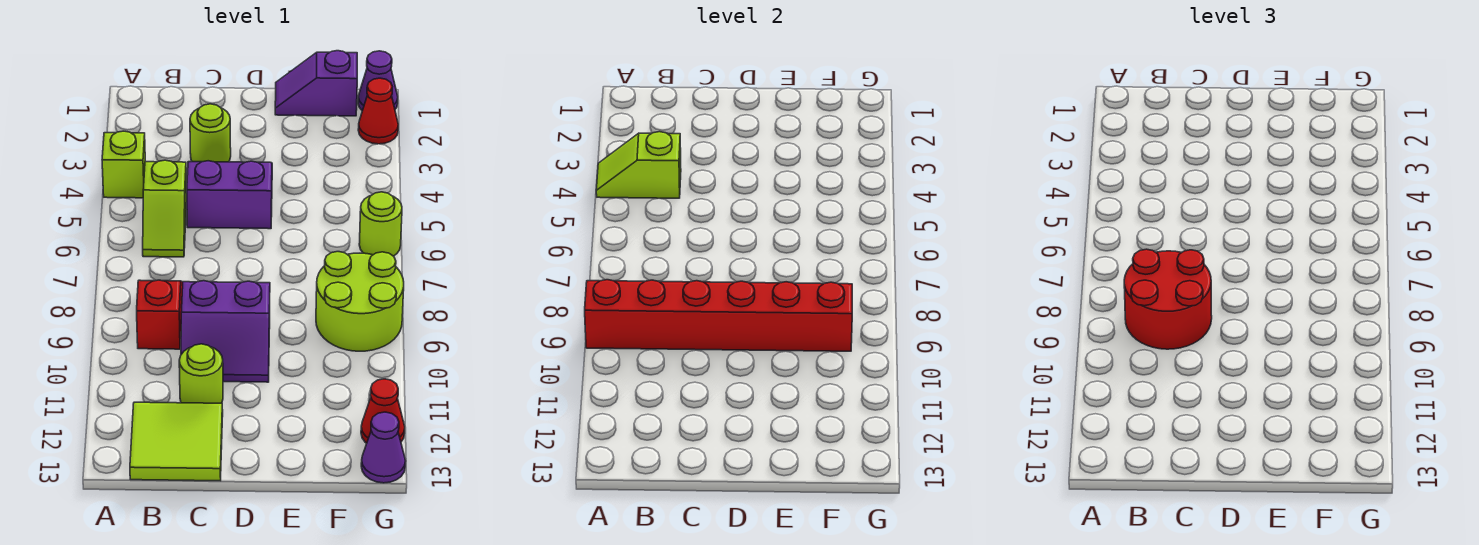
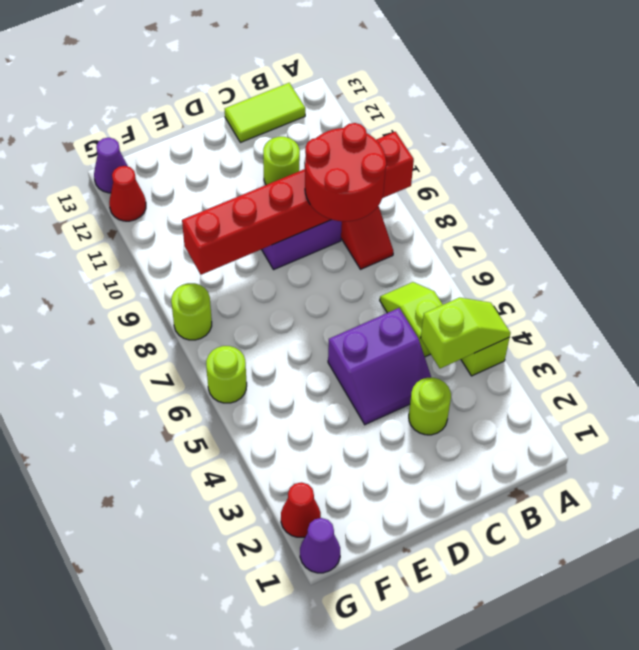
lime tile B12:C13 level 1 -> lime tile B13:C13 level 1
purple slope E1:F1 level 1 top F -> none
lime round brick F8:G9 level 1 -> lime round brick G8 level 1

